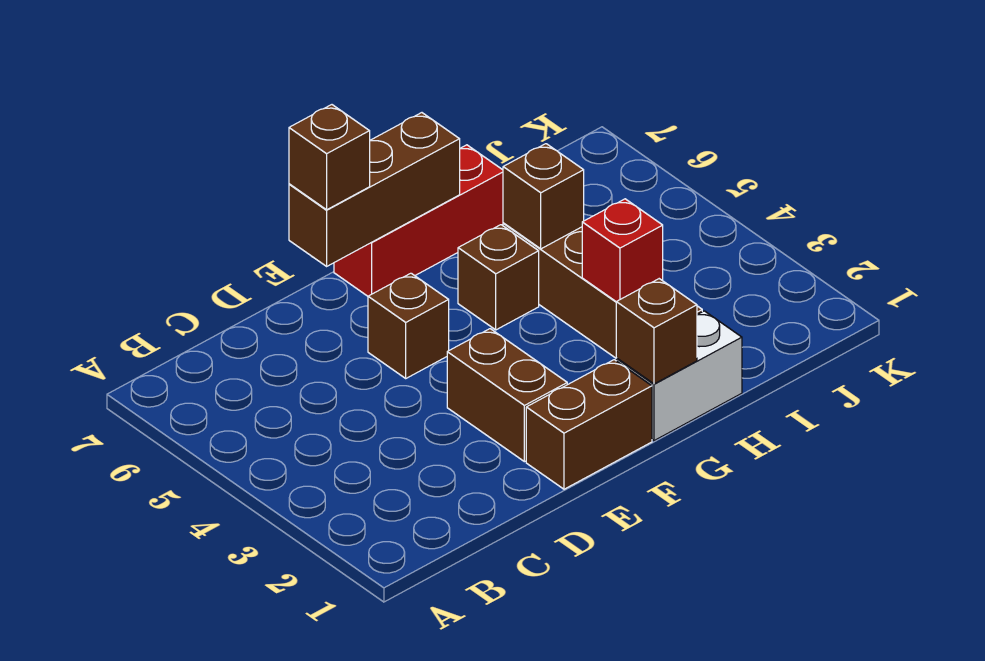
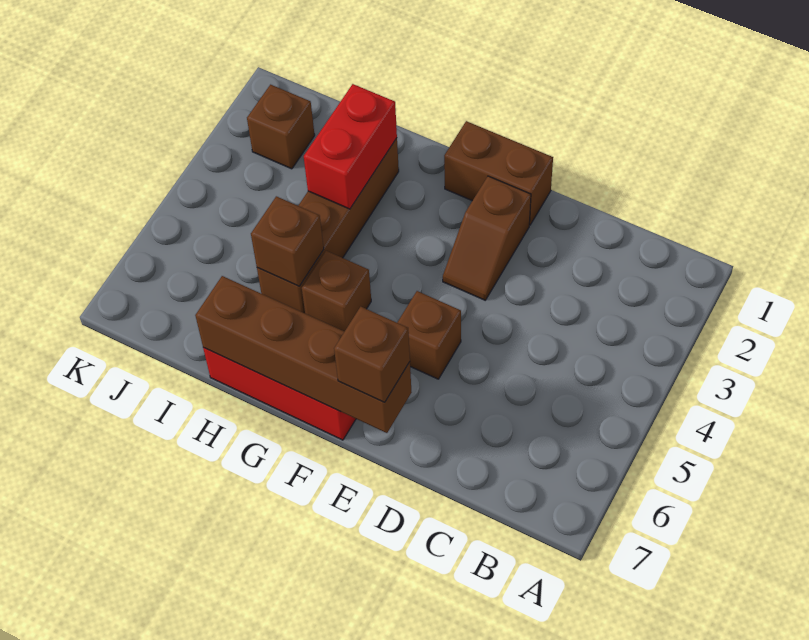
brown brick E2:E3 level 1 -> brown slope E2:E3 level 1 top 2
brown brick E7:G7 level 2 -> brown brick E7:H7 level 2
white brick G1:H1 level 1 -> none
brown brick G1 level 2 -> brown brick J2 level 1
red brick H3 level 2 -> red brick H2:H3 level 2

